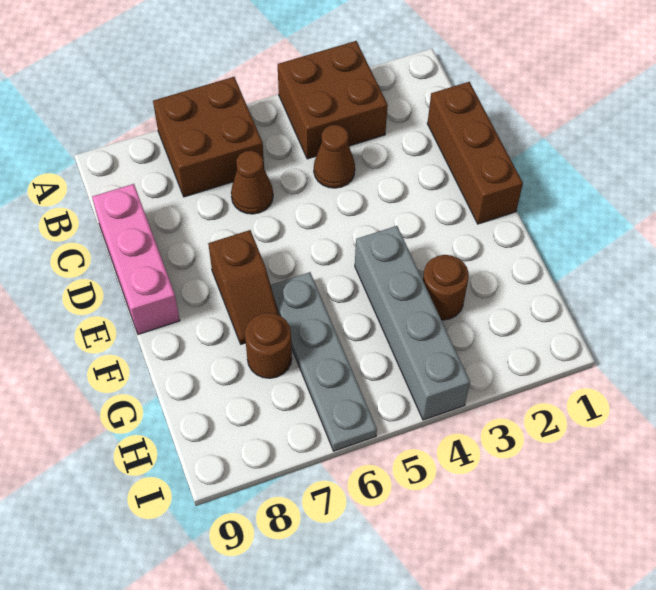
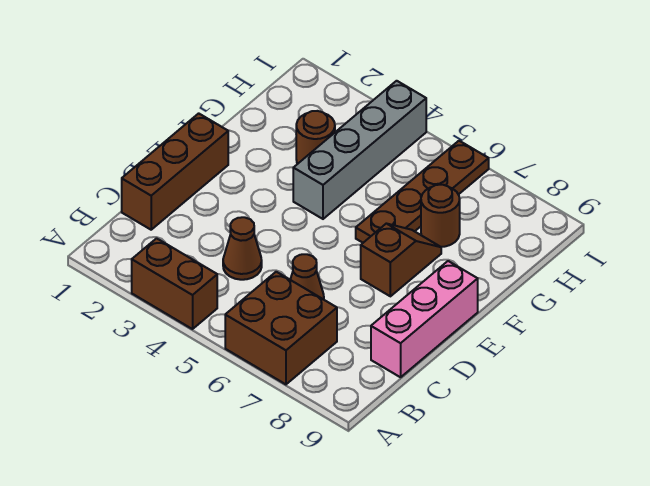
brown brick A3:B4 level 1 -> brown brick A3:A4 level 1
grey plate F6:I6 level 1 -> brown plate F6:I6 level 1

